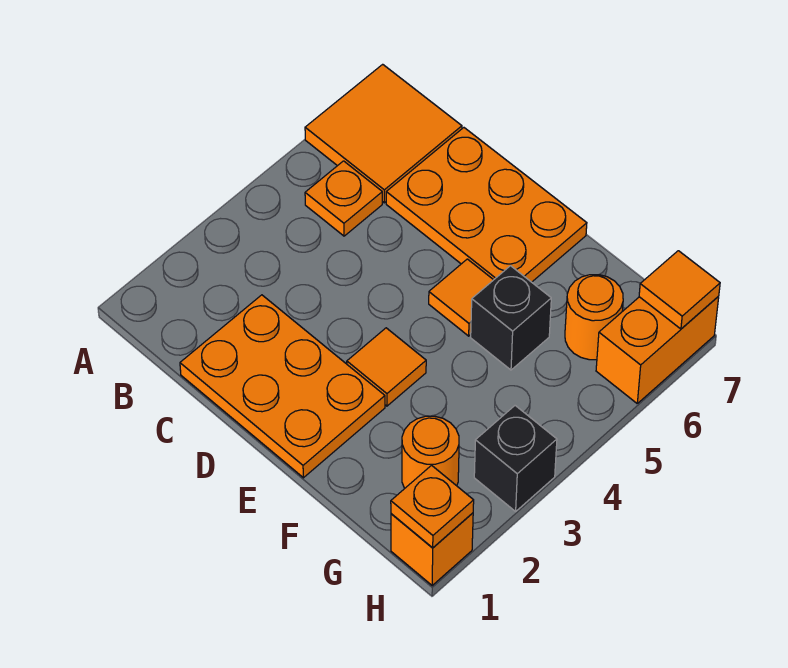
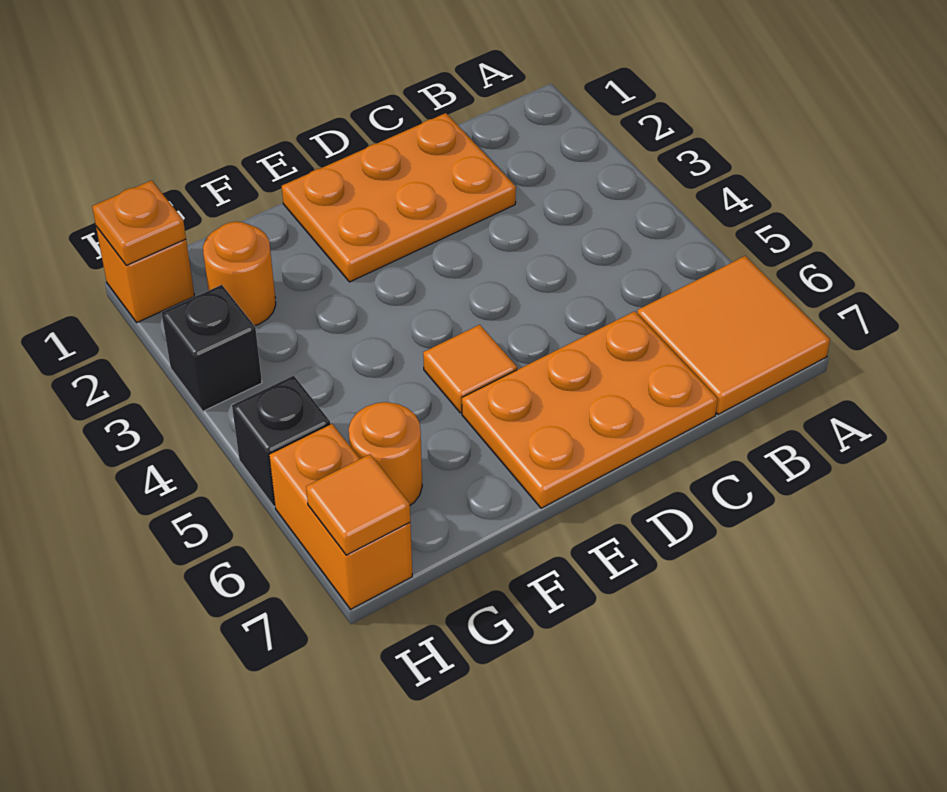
orange plate B5 level 1 -> none
orange tile E3 level 1 -> none
black brick F5 level 1 -> black brick H5 level 1

